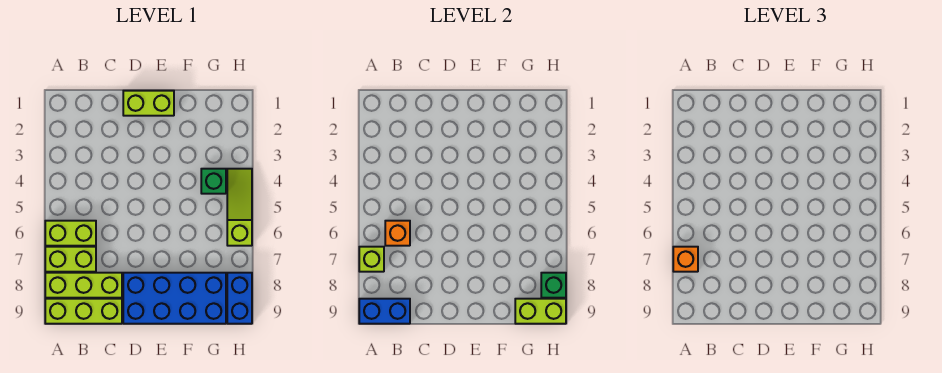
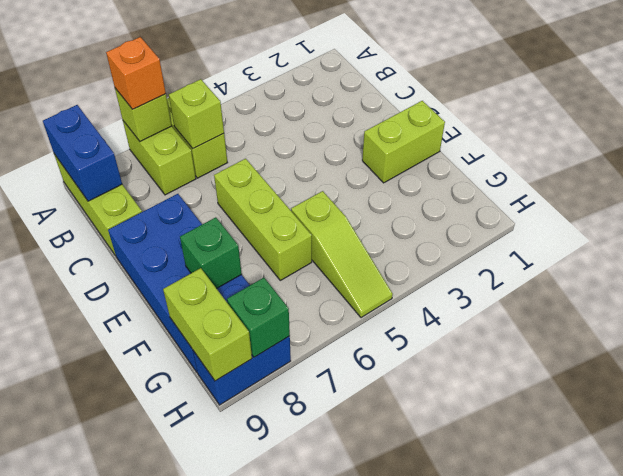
lime brick A8:C8 level 1 -> lime brick D6:F6 level 1
orange brick B6 level 2 -> lime brick B6 level 2
lime brick D1:E1 level 1 -> lime brick E1:E2 level 1
green brick G4 level 1 -> green brick F8 level 2
lime slope H4:H6 level 1 top 6 -> lime slope F5:H5 level 1 top F

